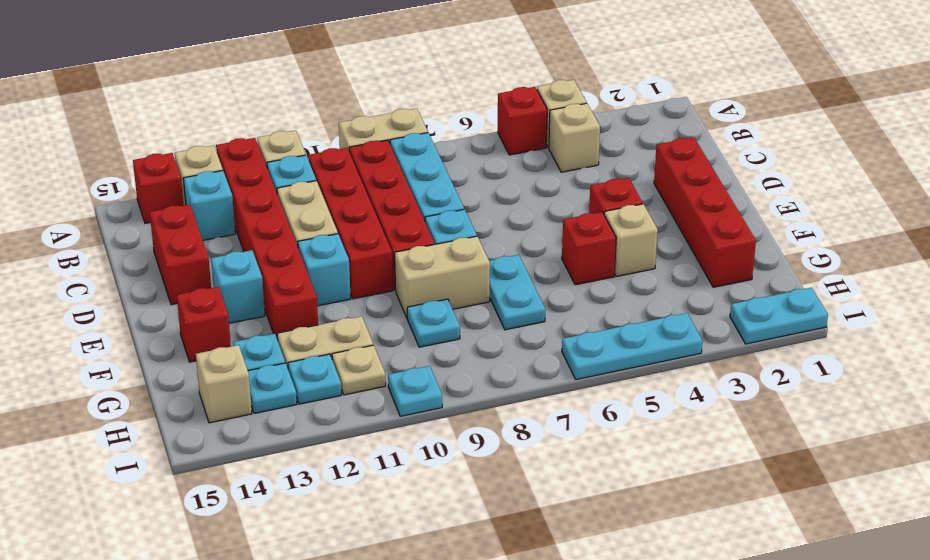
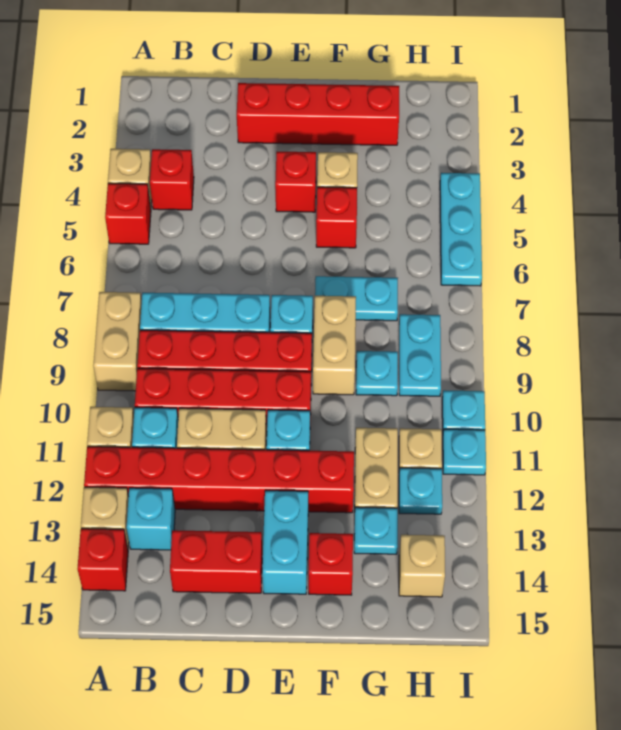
tan brick B4 level 1 -> red brick B4 level 1
cyan brick E13 level 1 -> cyan brick E13:E14 level 1
cyan plate H13 level 1 -> cyan plate I11 level 1
cyan plate I1:I2 level 1 -> cyan plate H8:H9 level 1

